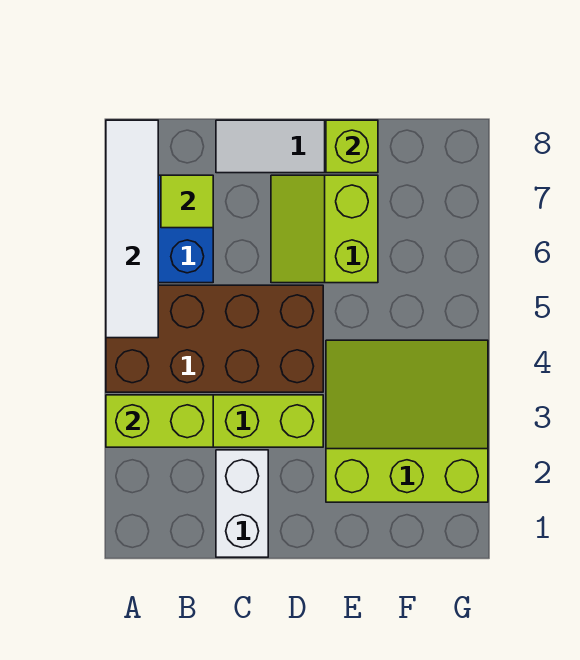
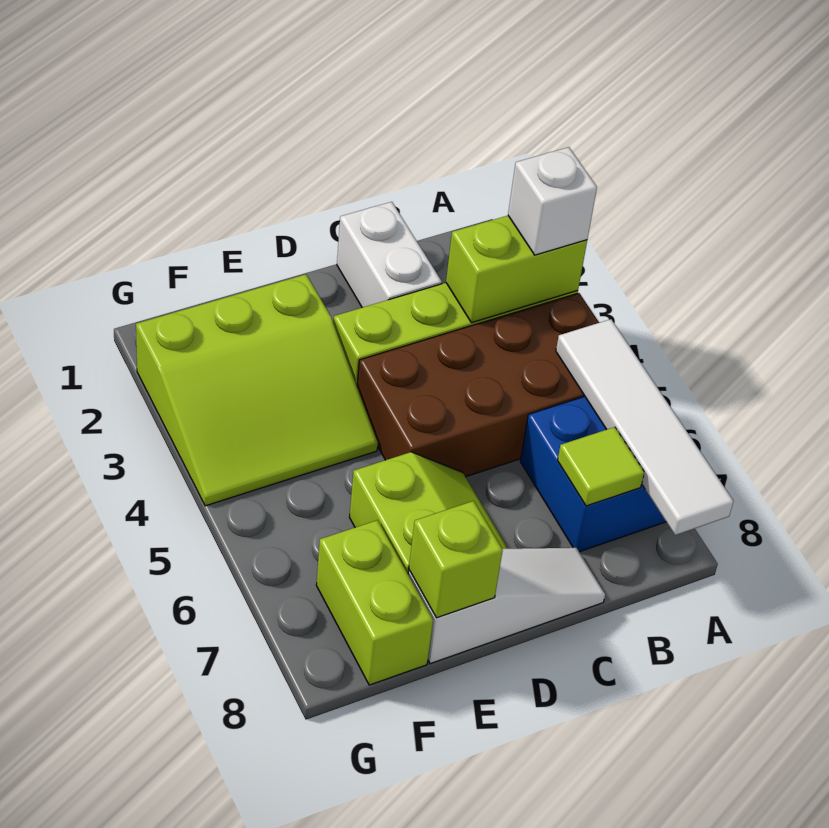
none -> white brick A3 level 3
none -> lime brick F7:F8 level 1

